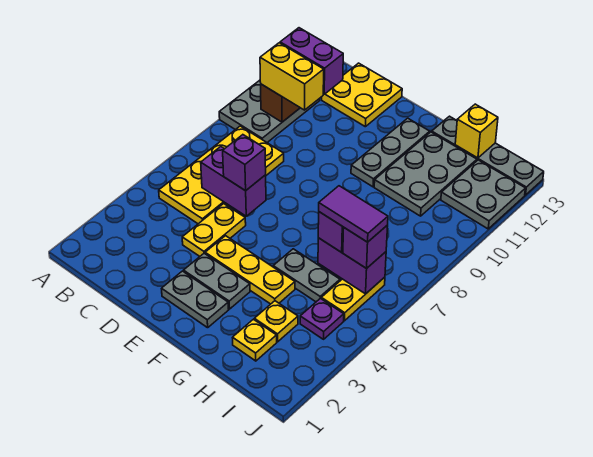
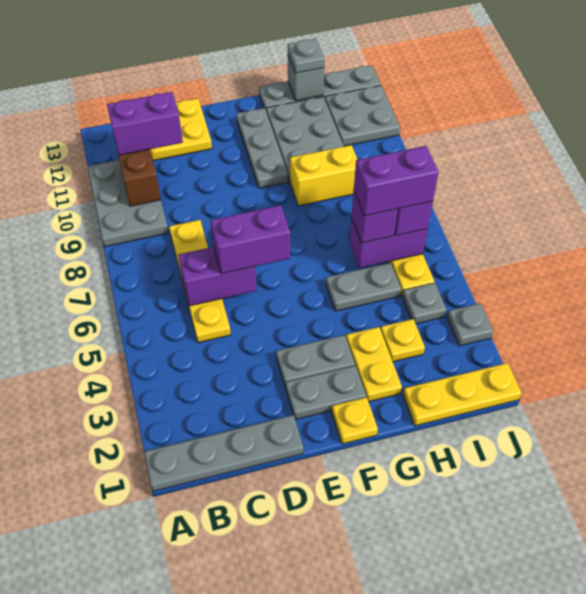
none -> grey plate A1:D1 level 1
yellow plate B5:C8 level 1 -> yellow plate C5:C8 level 1
yellow brick B10:C10 level 3 -> yellow brick G9:H9 level 1
yellow plate D4:D5 level 1 -> yellow plate G2:G3 level 1
purple brick D6 level 3 -> purple brick D6:E6 level 3
yellow plate E4:G4 level 1 -> yellow plate H1:J1 level 1
yellow plate H2 level 1 -> yellow plate F1 level 1
purple tile H6:I6 level 4 -> purple brick H6:I6 level 4
yellow brick H13 level 2 -> grey brick H13 level 2
none -> grey plate H13 level 3
purple plate I4 level 1 -> grey plate I4 level 1
none -> grey plate J3 level 1

